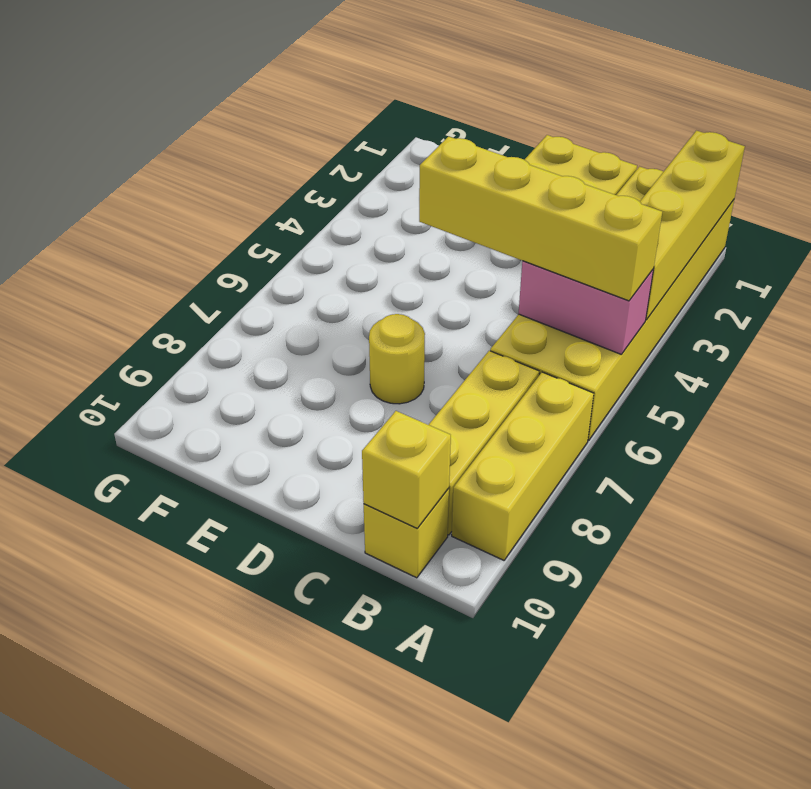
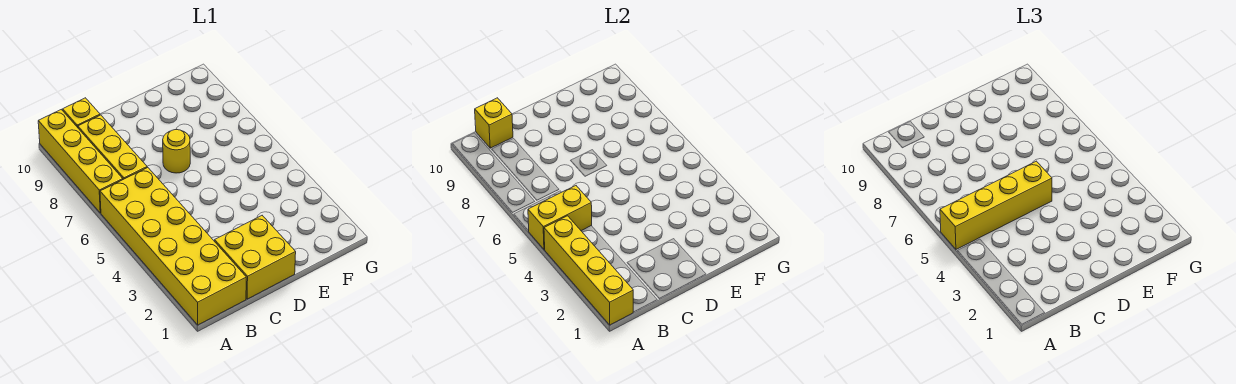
pink brick A5:B5 level 2 -> yellow brick A5:B5 level 2
yellow brick A7:A9 level 1 -> yellow brick A7:A10 level 1

